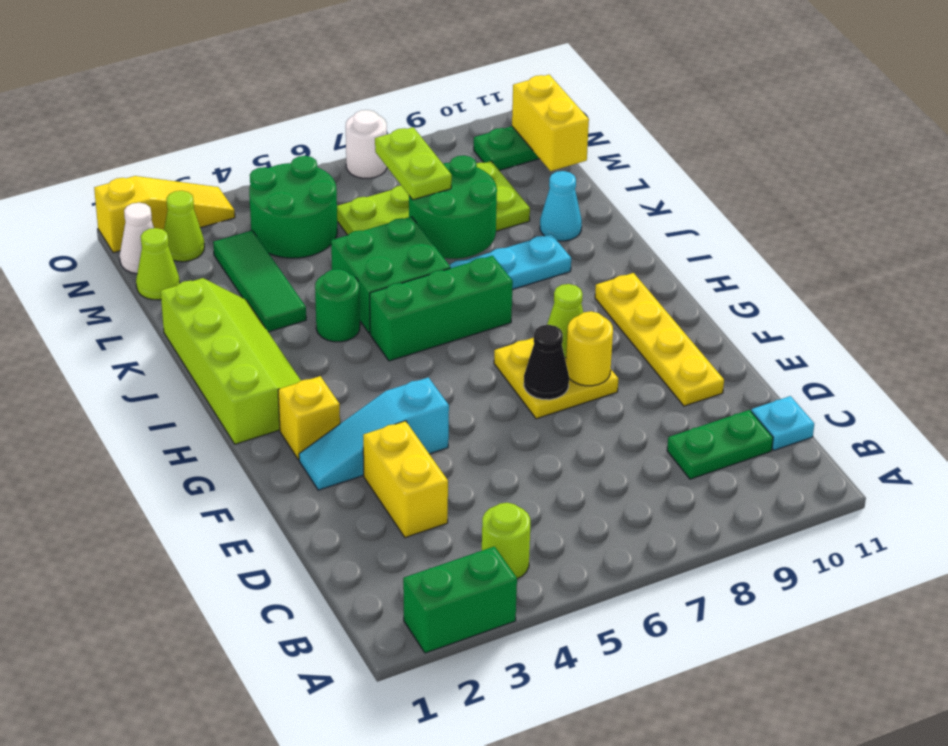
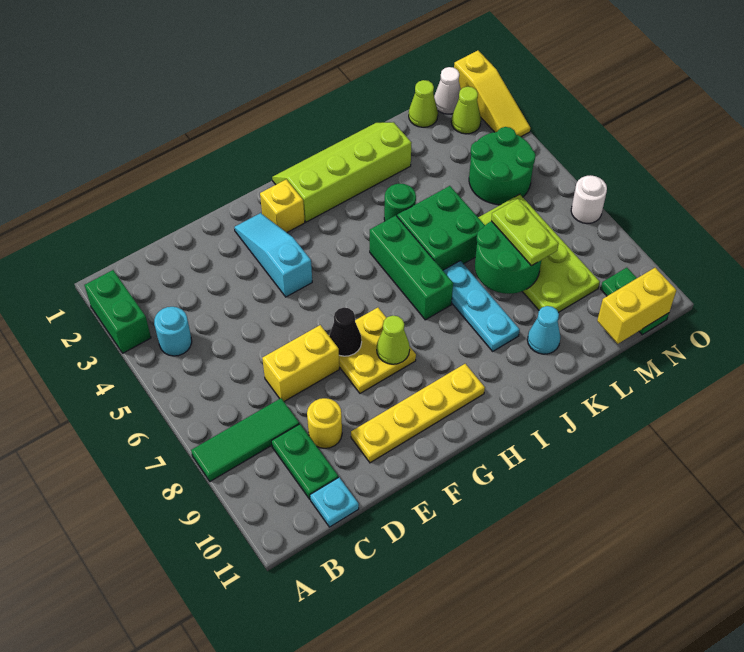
lime round brick B4 level 1 -> cyan round brick B4 level 1
yellow brick D3:E3 level 1 -> yellow brick D7:E7 level 1
yellow round brick F8 level 2 -> yellow round brick D9 level 1
lime slope H1:K2 level 1 top 1 -> lime slope H1:K2 level 1 top 2
green tile K3:M3 level 1 -> green tile A8:C8 level 1
lime plate L7:M7 level 3 -> lime plate L7:L8 level 3

